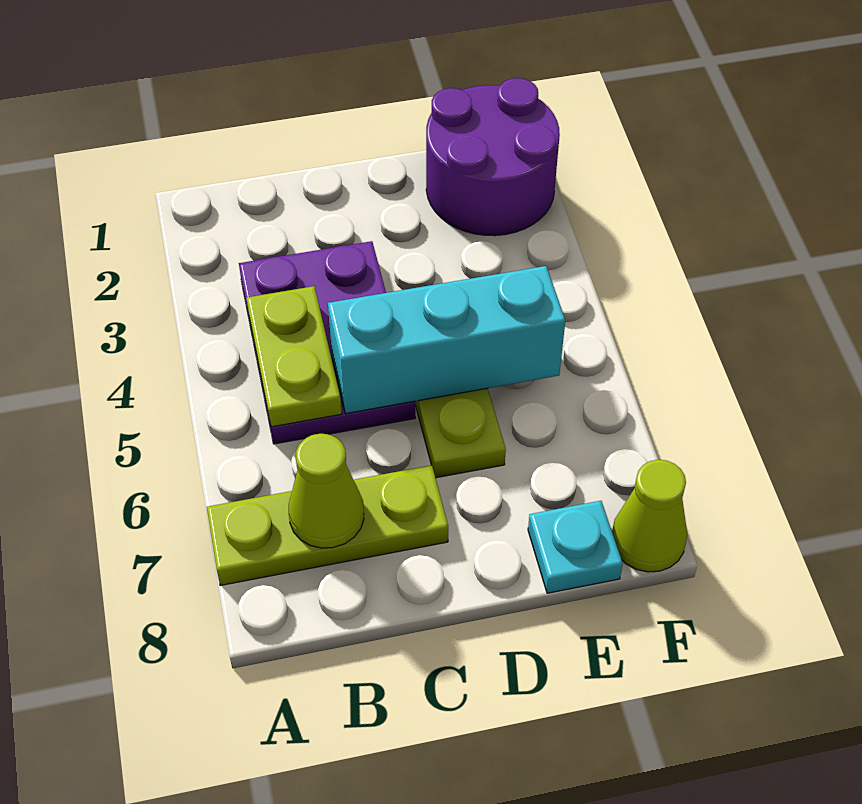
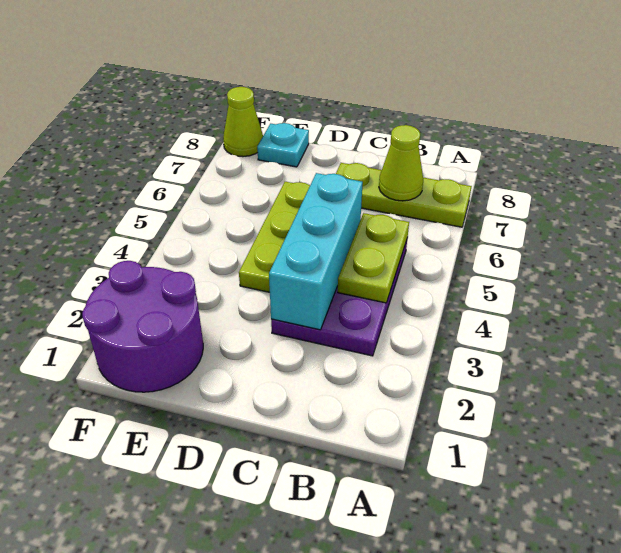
cyan brick C5:E5 level 2 -> cyan brick C3:C5 level 2

